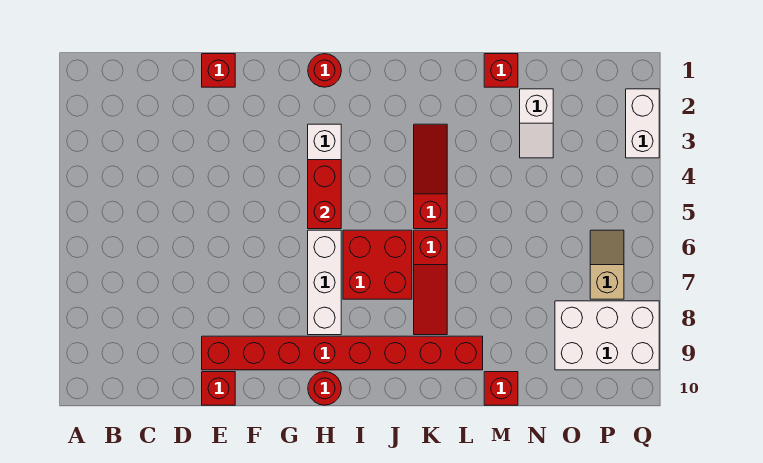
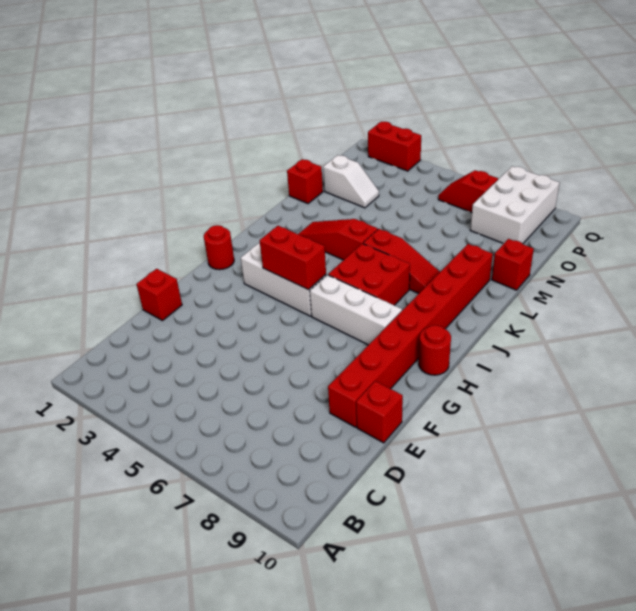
tan slope P6:P7 level 1 top 7 -> red slope P6:P7 level 1 top 7
white brick Q2:Q3 level 1 -> red brick Q2:Q3 level 1

